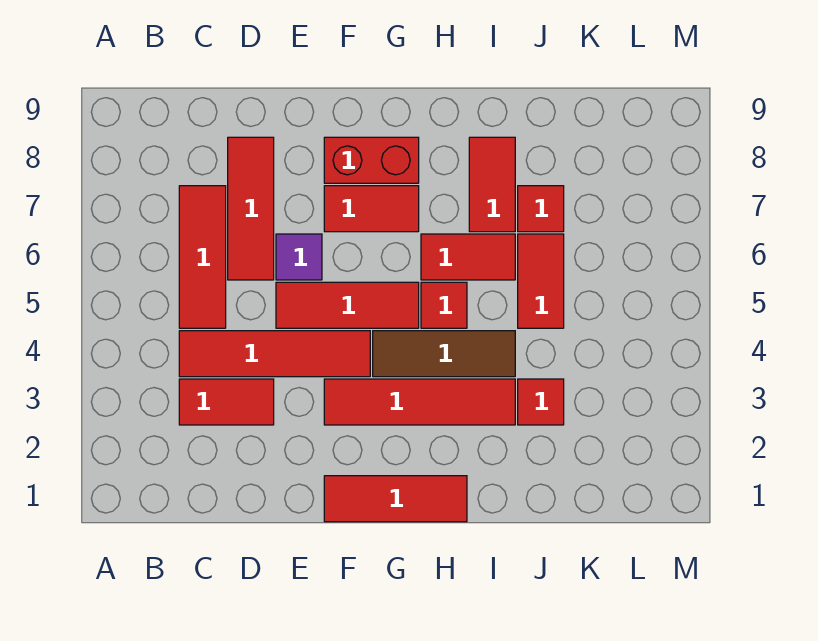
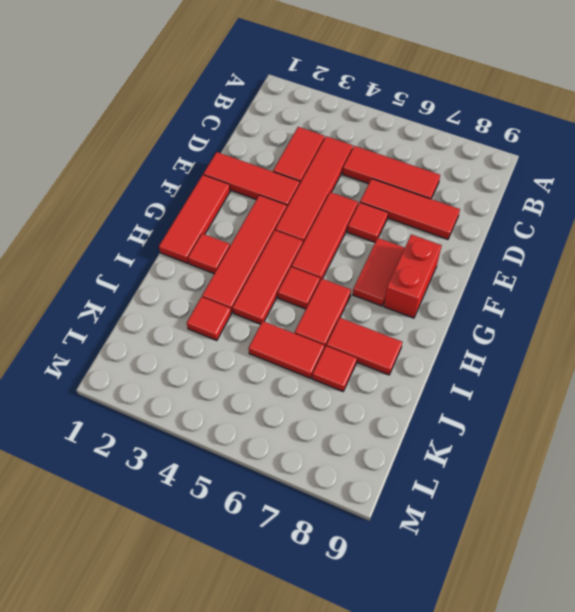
none -> red tile E1:E3 level 1
purple tile E6 level 1 -> red tile E6 level 1
brown tile G4:I4 level 1 -> red tile G4:I4 level 1
none -> red tile H2 level 1

